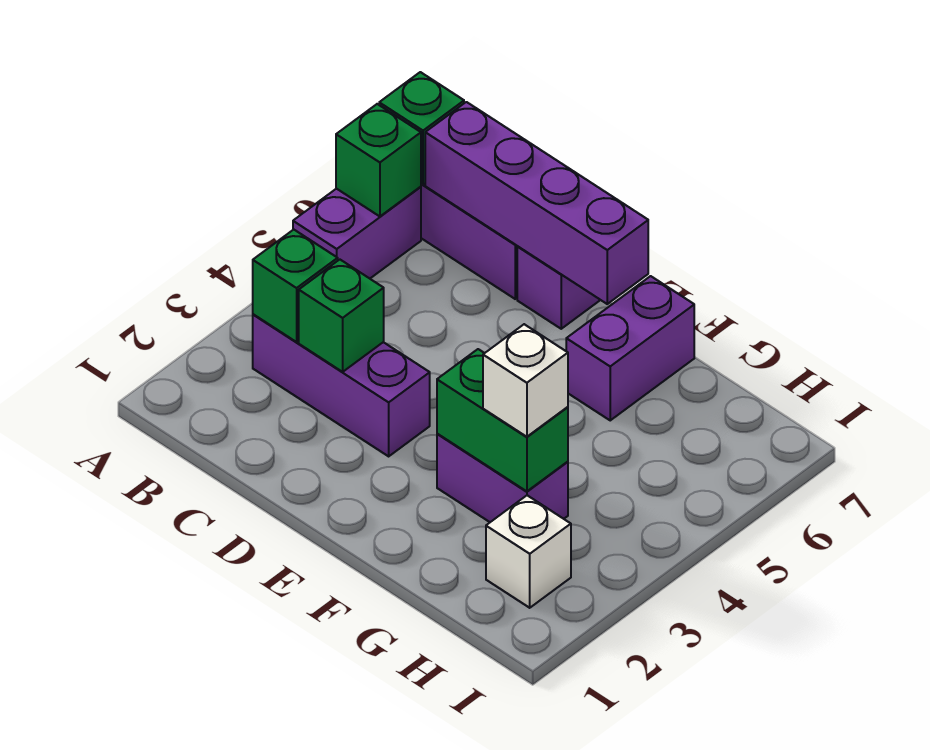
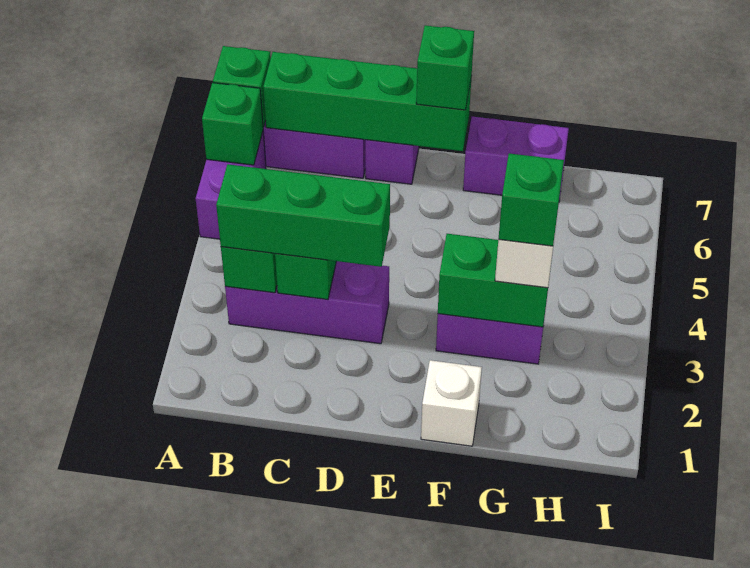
none -> green brick B3:D3 level 3
purple brick B7:E7 level 2 -> green brick B7:E7 level 2
none -> green brick E7 level 3
purple brick F6:F7 level 1 -> purple brick F7:G7 level 1
none -> green brick G3 level 4
white brick H2 level 1 -> white brick F1 level 1

